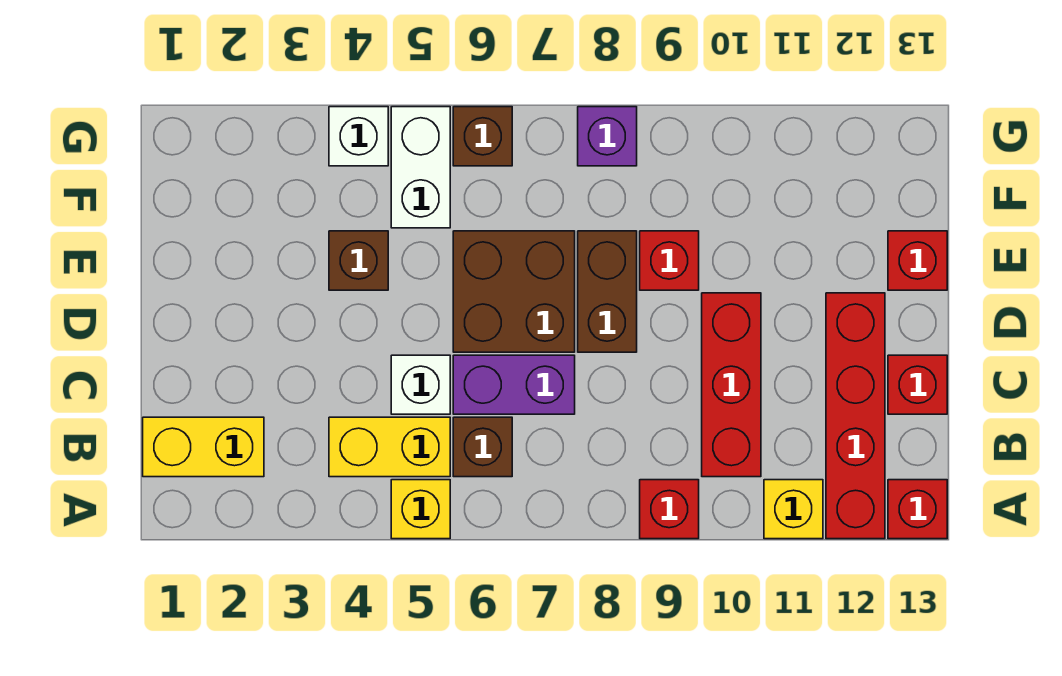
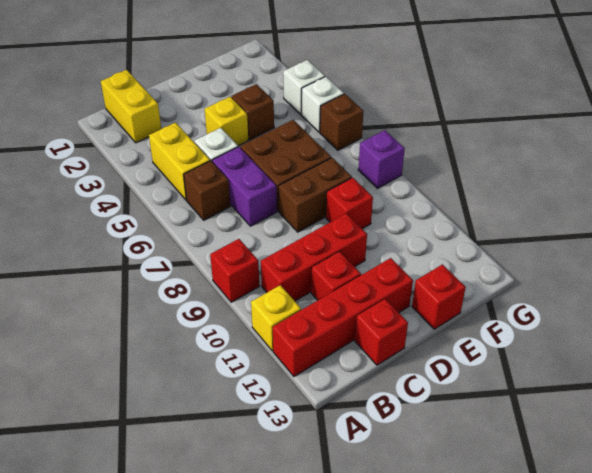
yellow brick A5 level 1 -> yellow brick D4 level 1
red brick A13 level 1 -> red brick C11 level 1
white brick F5:G5 level 1 -> white brick G5 level 1

